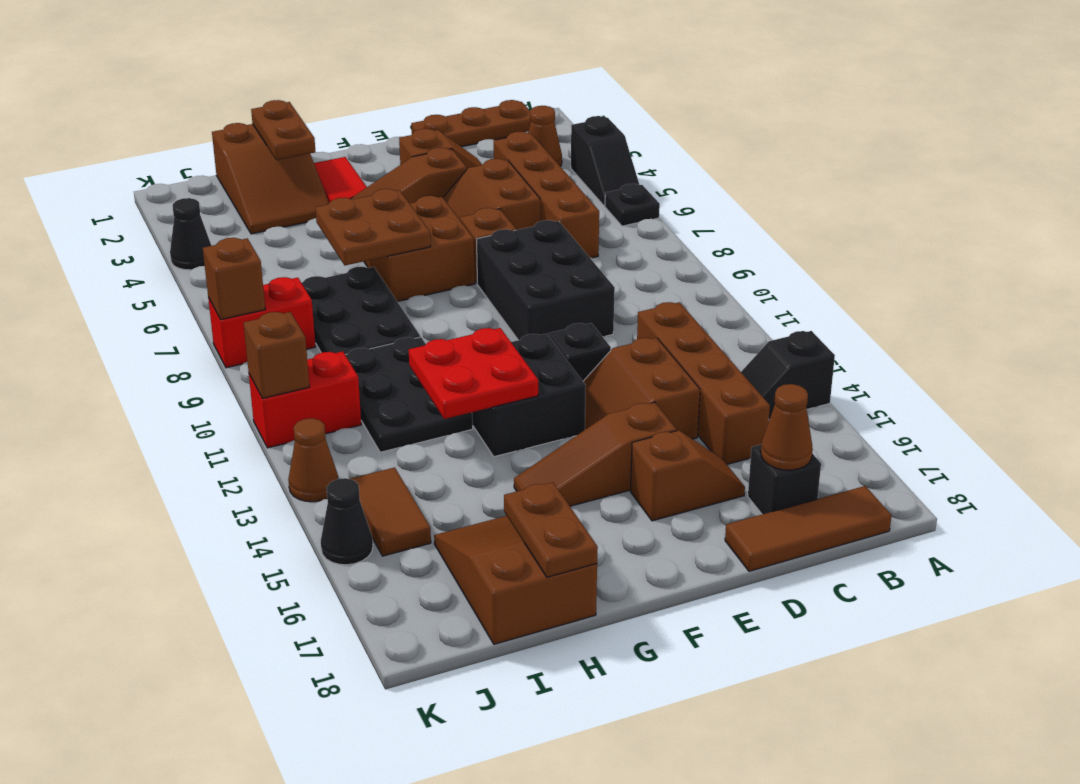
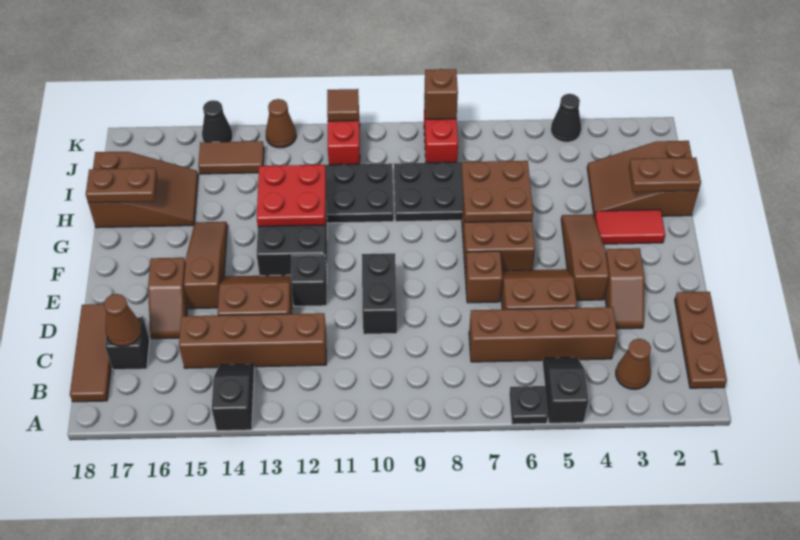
black slope A4:A5 level 1 top 4 -> black slope A5:B5 level 1 top A
black brick D8:E10 level 1 -> black brick D10:E10 level 1
brown brick K11 level 2 -> brown tile K11 level 2

